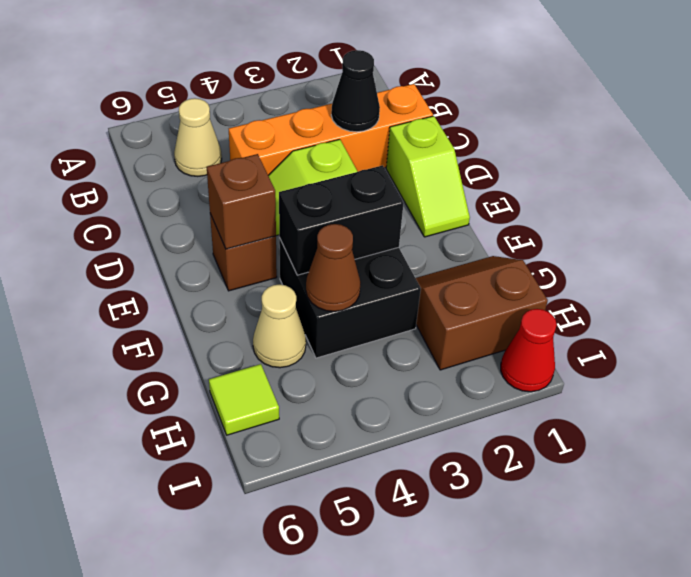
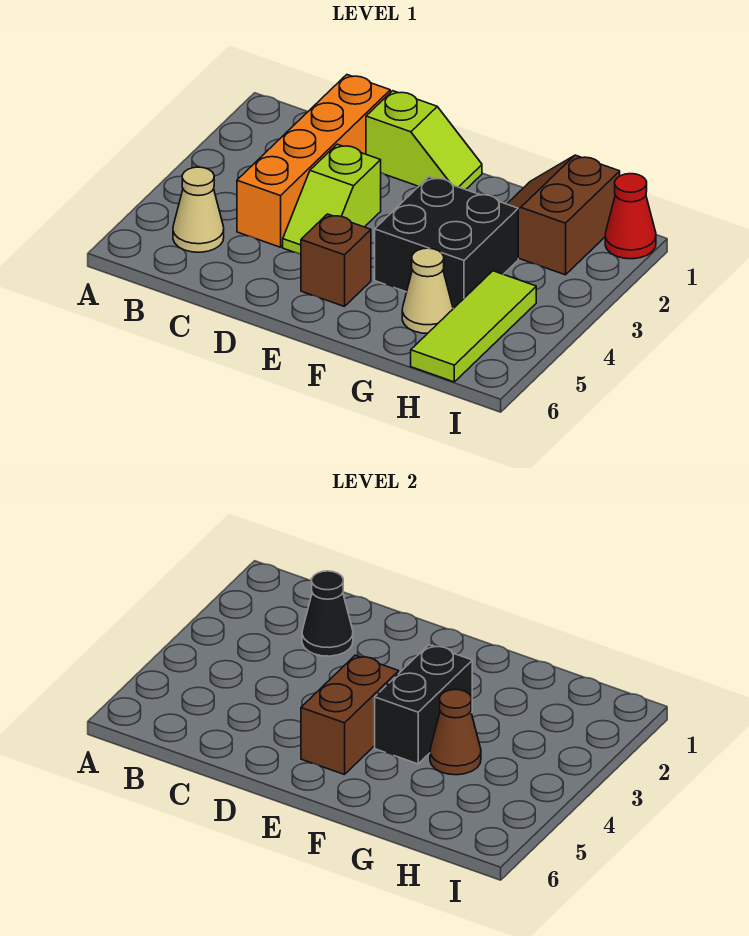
brown brick E5 level 2 -> brown brick E4:E5 level 2
lime tile H6 level 1 -> lime tile H4:H6 level 1

